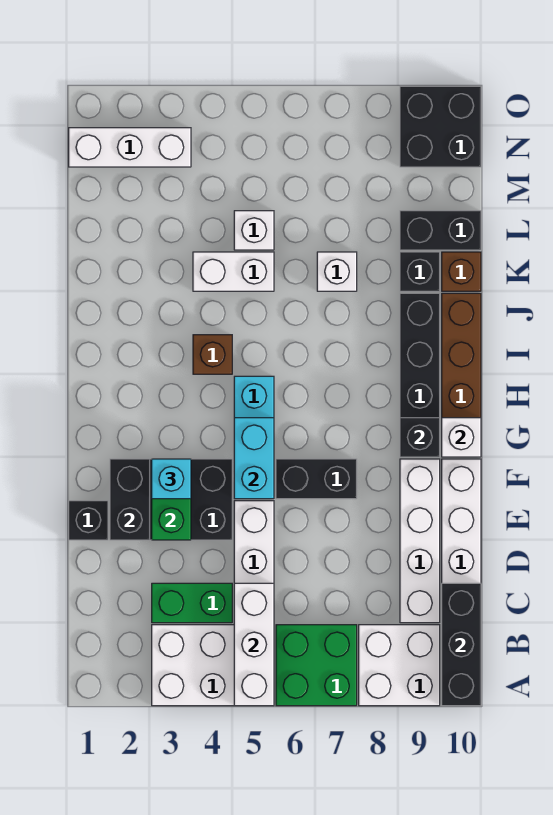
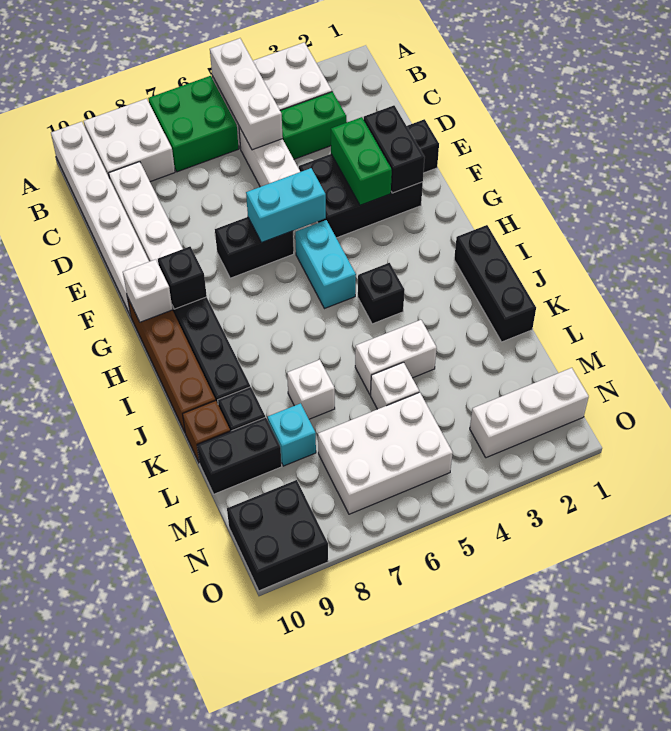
black brick A10:C10 level 2 -> black brick I1:K1 level 1
cyan brick F3 level 3 -> cyan brick L8 level 1
cyan brick F5:G5 level 2 -> cyan brick F5:F6 level 2
brown brick I4 level 1 -> black brick I4 level 1
none -> white brick M5:N7 level 1

